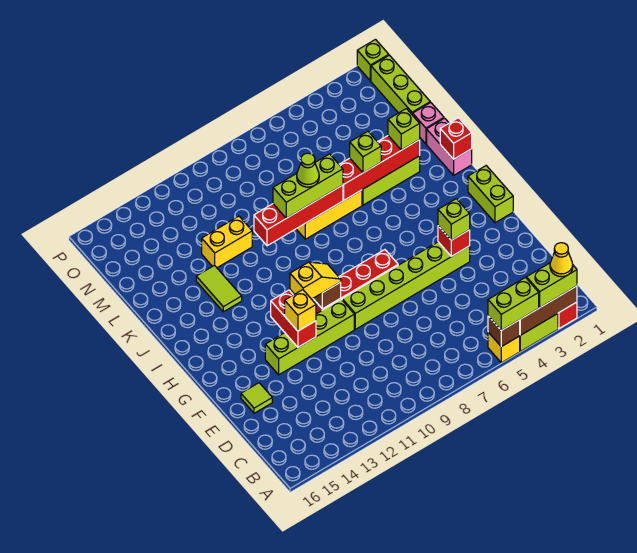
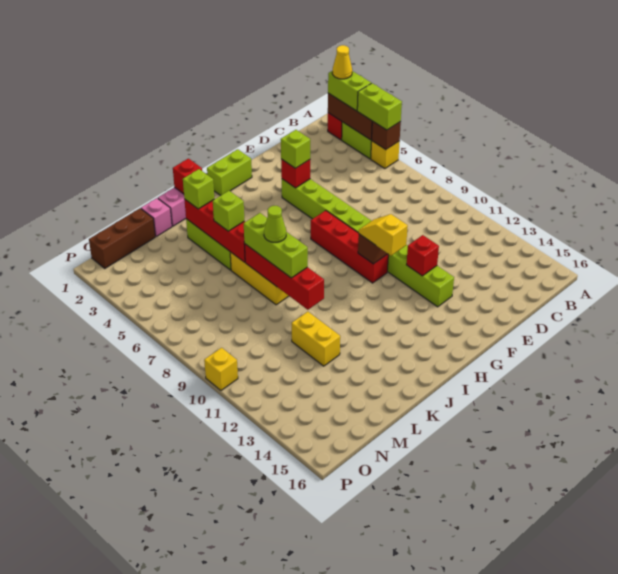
lime tile E15 level 1 -> none
red brick F12:G12 level 2 -> red brick F12 level 2
yellow brick F12 level 3 -> yellow brick P10 level 1
lime tile J13:K13 level 1 -> none
lime brick M1:O1 level 1 -> brown brick M1:O1 level 1
lime brick P1 level 1 -> none

